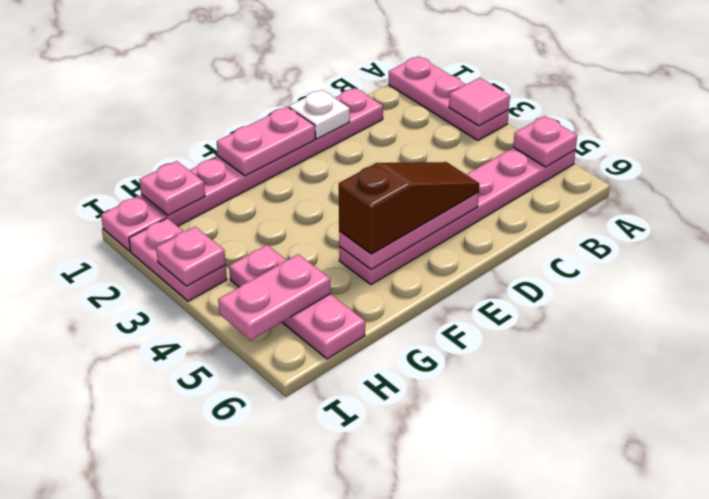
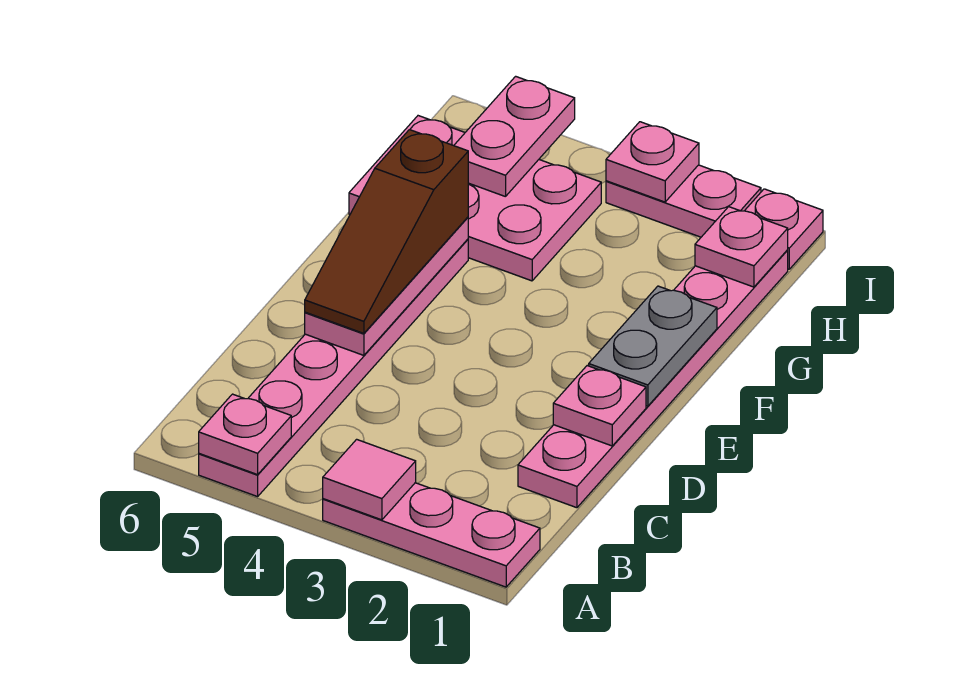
white plate D1 level 2 -> pink plate D1 level 2
pink plate E1:F1 level 2 -> grey plate E1:F1 level 2
pink plate H4:H6 level 1 -> pink plate G4:H6 level 1

